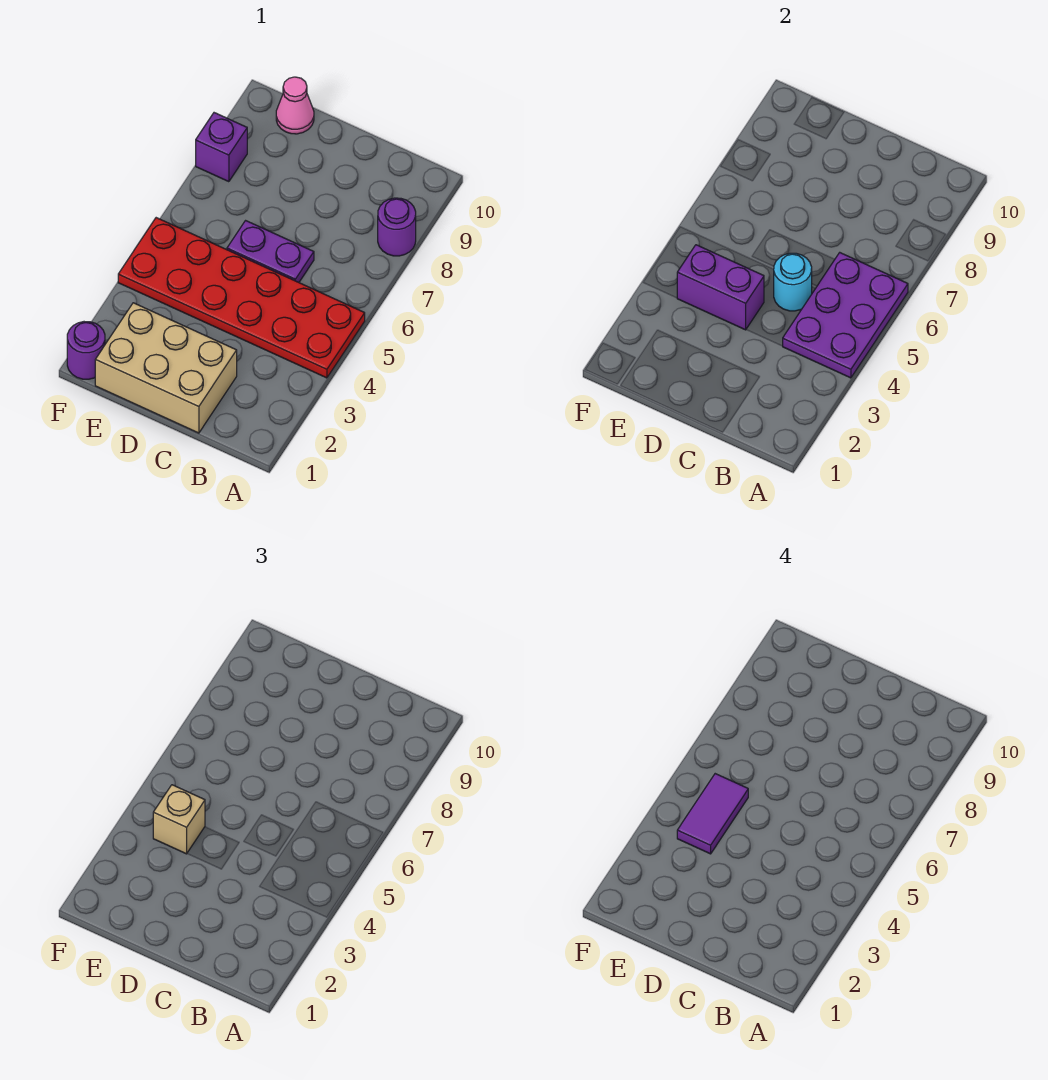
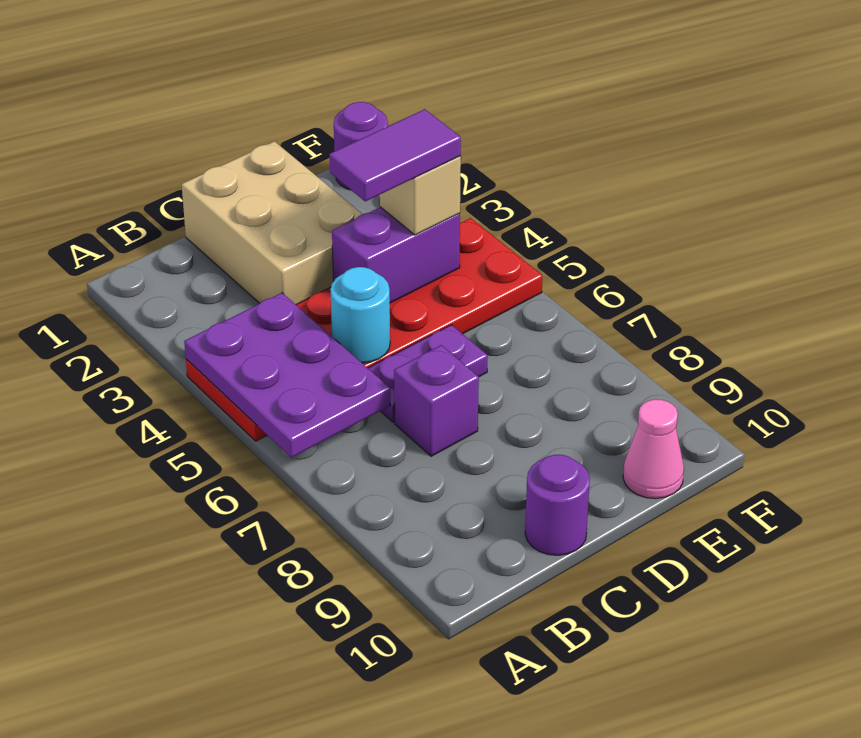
purple round brick A8 level 1 -> purple round brick C10 level 1
tan brick C1:E2 level 1 -> tan brick C1:D3 level 1
purple tile E4:E5 level 4 -> purple tile D4:E4 level 4
purple brick F8 level 1 -> purple brick C7 level 1

